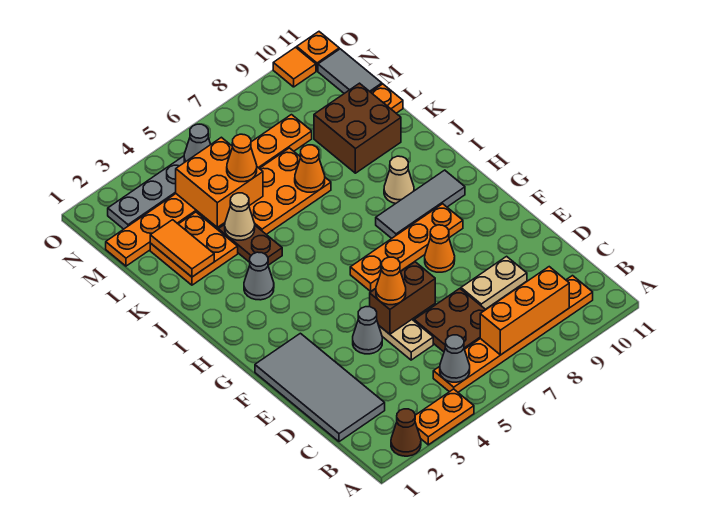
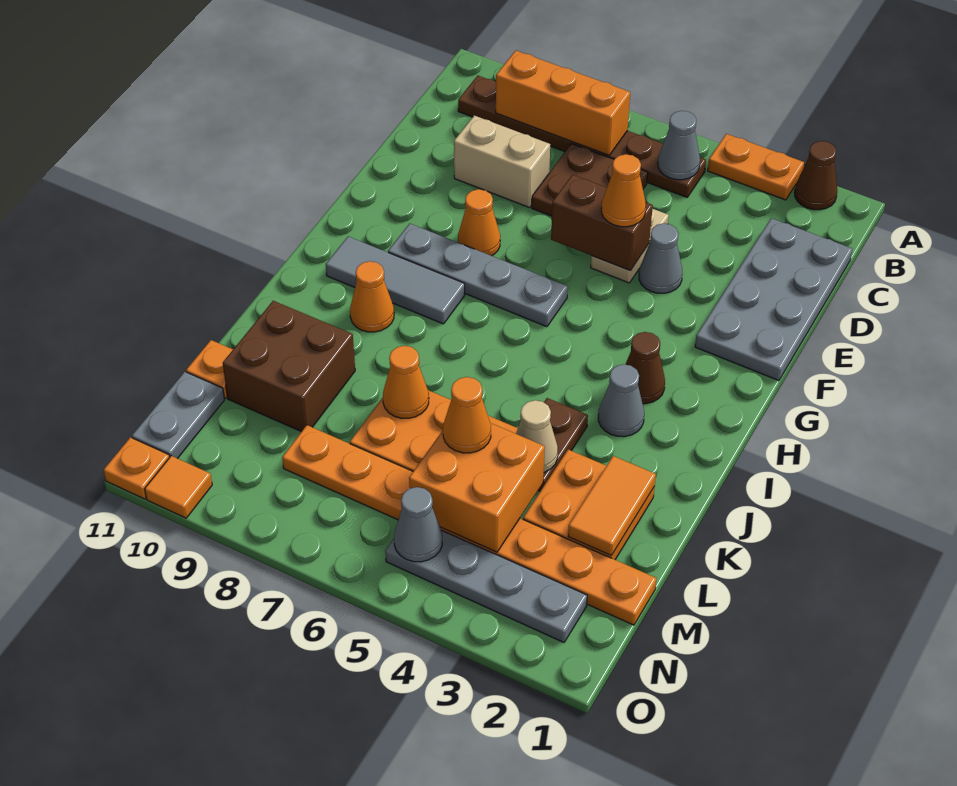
orange plate B5:B10 level 1 -> brown plate B5:B10 level 1
grey tile C1:F2 level 1 -> grey plate C1:F2 level 1
tan plate D8:D9 level 1 -> tan brick D8:D9 level 1
orange plate G6:G9 level 1 -> grey plate G6:G9 level 1
none -> brown cone H3 level 1
tan cone I9 level 1 -> orange cone I9 level 1
grey tile M11:N11 level 1 -> grey plate M11:N11 level 1

